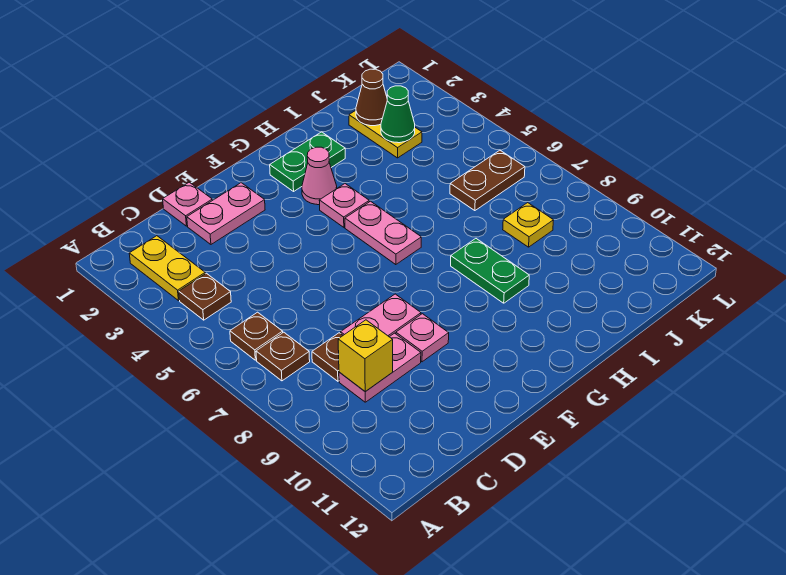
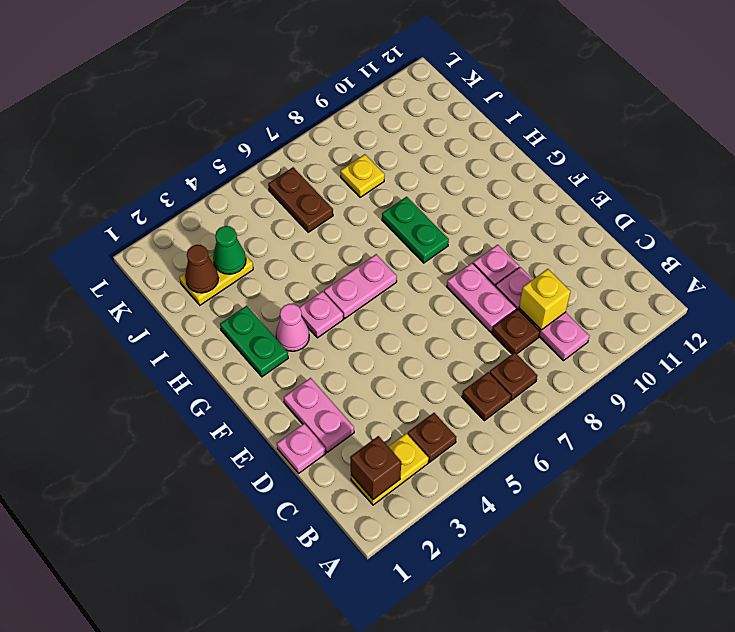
none -> brown brick B2 level 2
pink plate C9:D9 level 1 -> pink plate B9:D9 level 1
green plate H8:H9 level 1 -> green plate G8:H8 level 1

